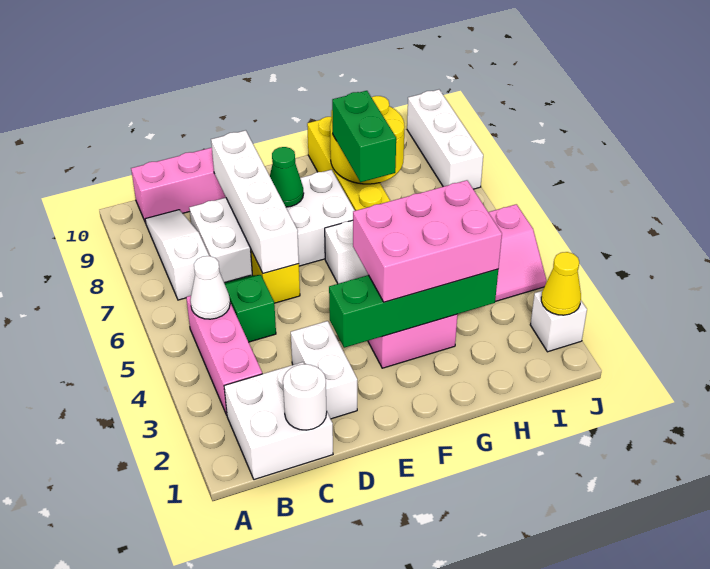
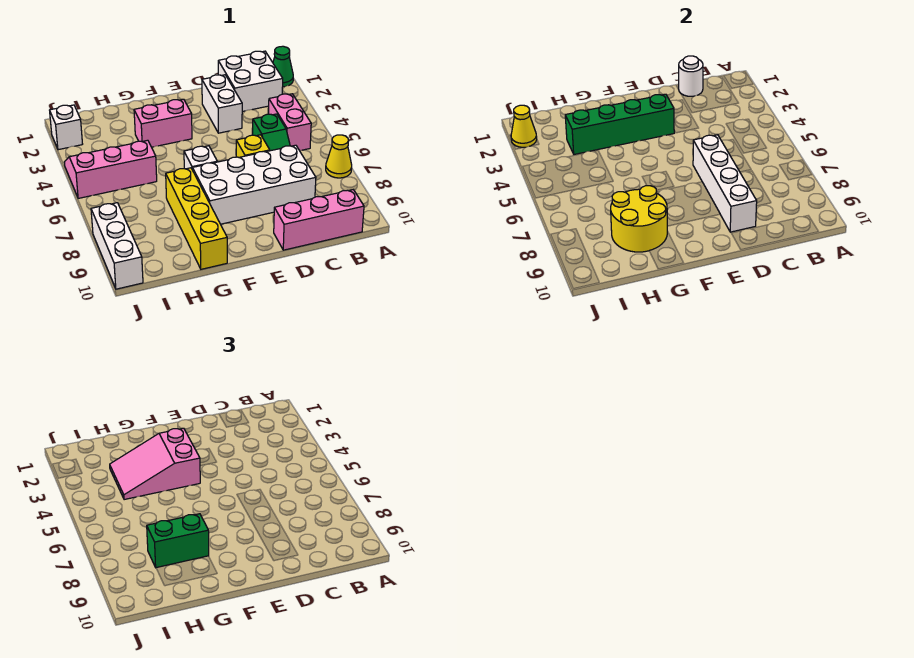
none -> yellow cone A7 level 1
pink brick B3:B5 level 1 -> pink brick B4:B5 level 1
white cone B5 level 2 -> none
white slope B7:B9 level 1 top 7 -> none
green cone E8 level 2 -> green cone A1 level 1
pink brick F3:H4 level 3 -> pink slope F3:H4 level 3 top F
green brick G7:G8 level 3 -> green brick G8:H8 level 3

